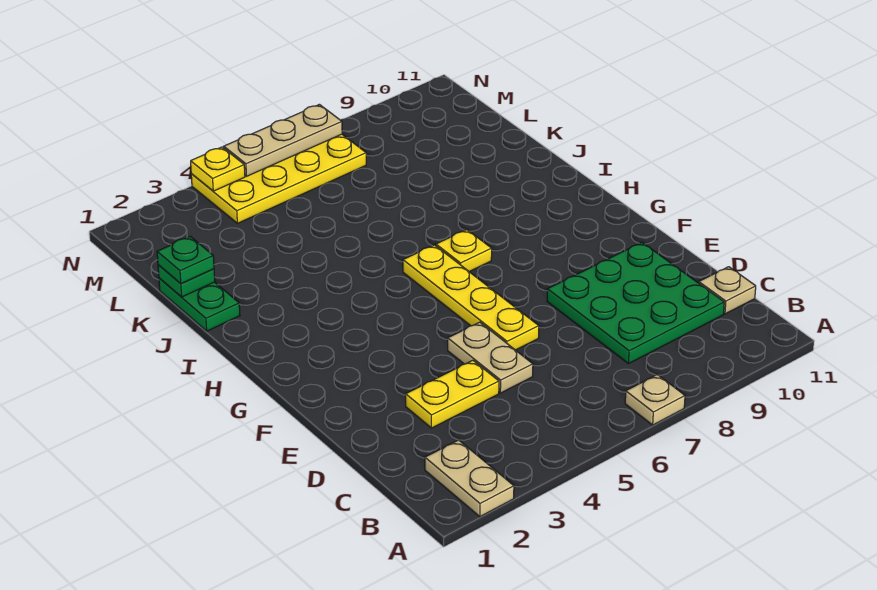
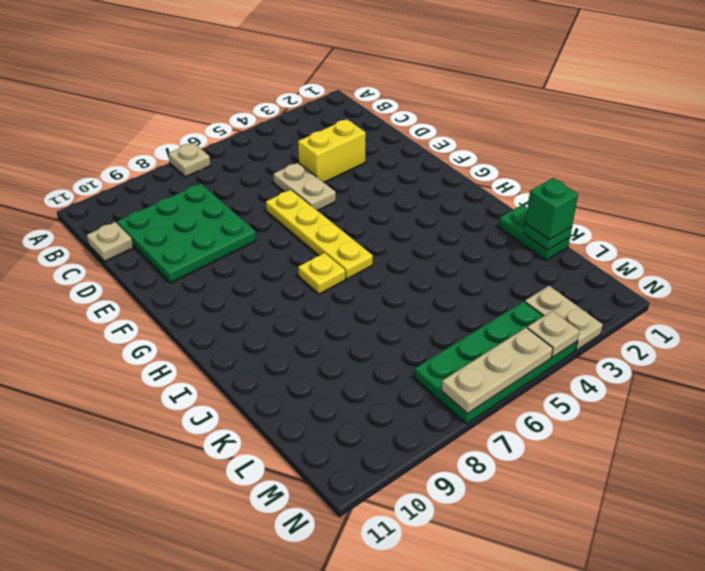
tan plate A2:B2 level 1 -> tan plate M3:N3 level 1
yellow plate D3:D4 level 1 -> yellow brick D3:D4 level 1
green plate K1 level 3 -> green brick K1 level 3
yellow plate M4:N7 level 1 -> green plate M4:N7 level 1
yellow plate N4 level 2 -> tan plate N4 level 2

